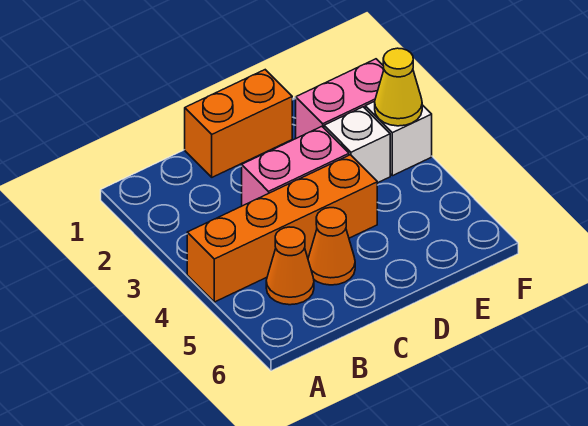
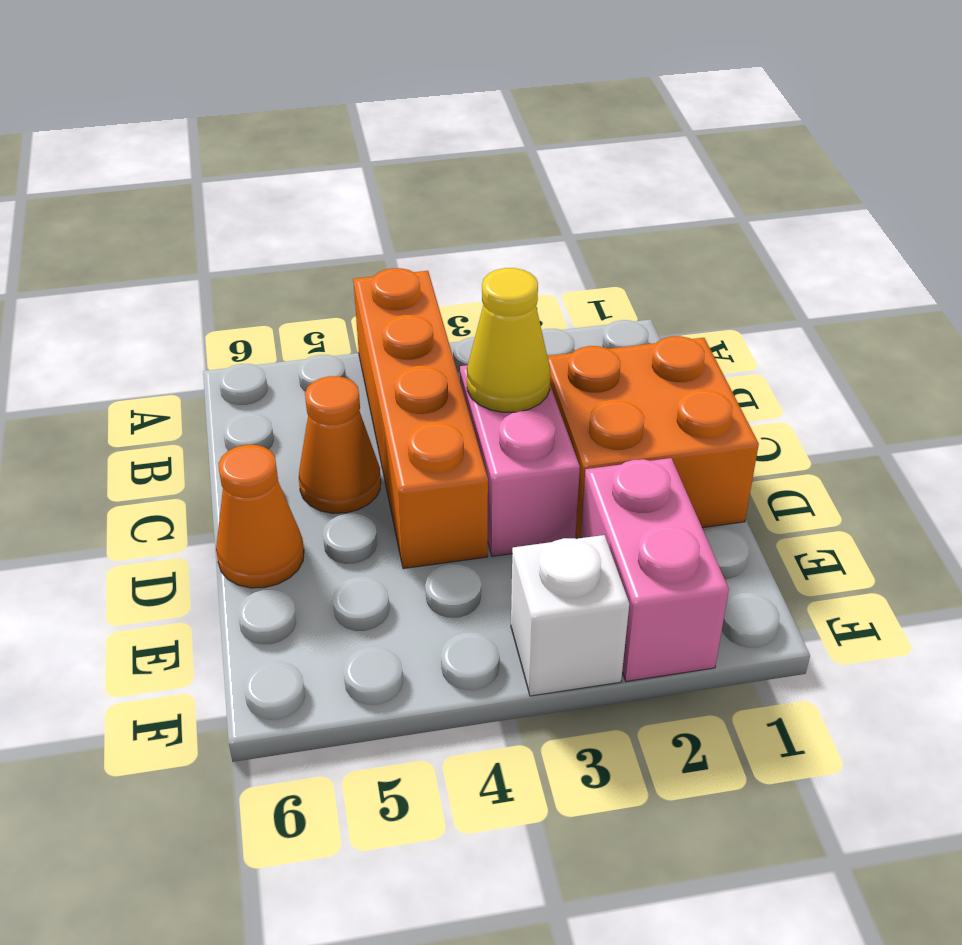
orange cone B5 level 1 -> orange cone D6 level 1
orange brick C1:D1 level 1 -> orange brick C1:D2 level 1
white brick E3 level 1 -> none
yellow cone F3 level 2 -> yellow cone C3 level 2

